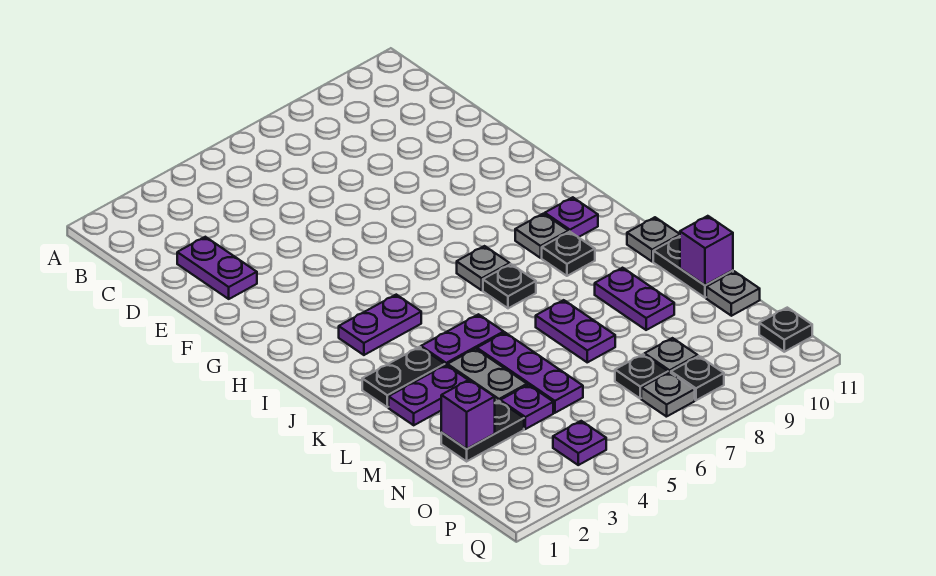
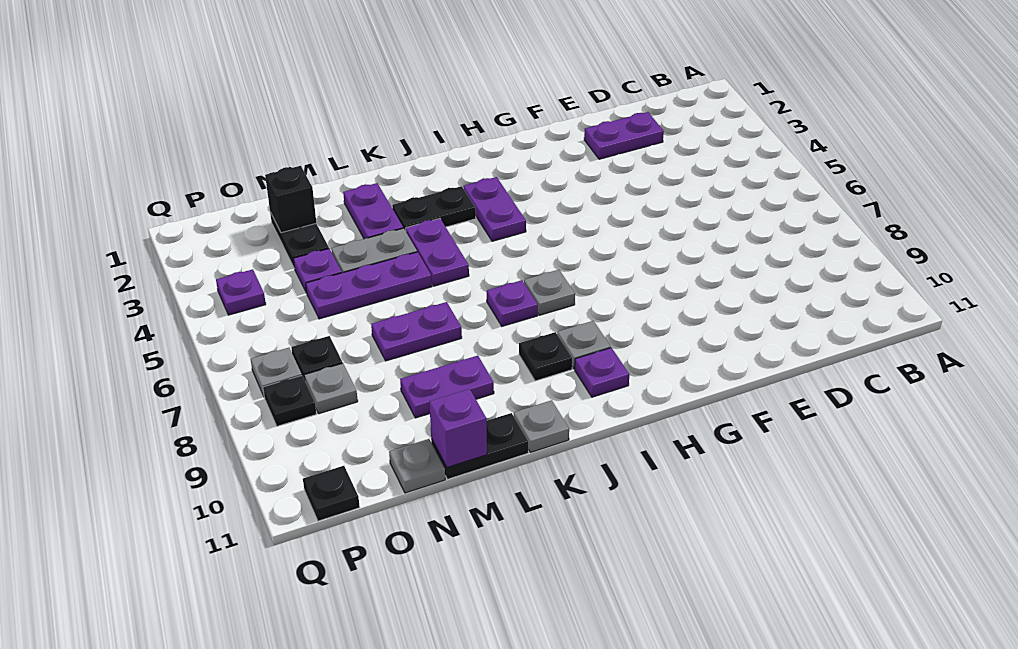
black plate J7 level 1 -> purple plate J7 level 1
black plate K2:K3 level 1 -> black plate J3:K3 level 1
purple brick N2 level 2 -> black brick N2 level 2

